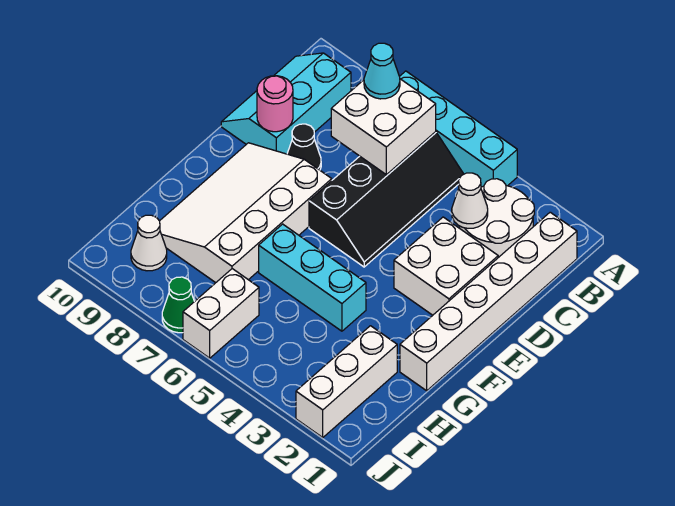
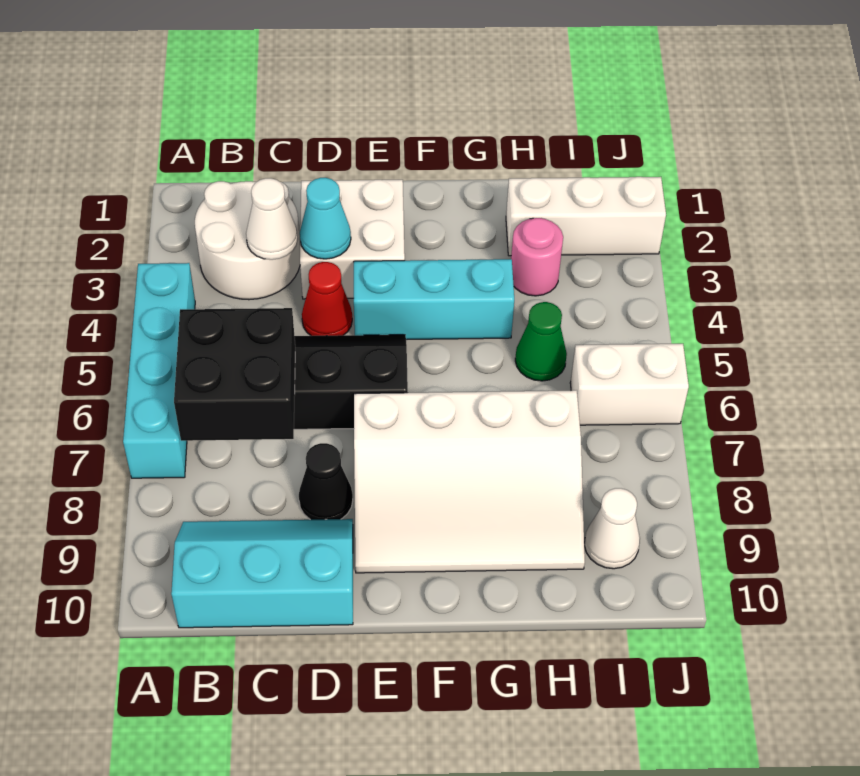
white brick B1:G1 level 1 -> none
white brick B6:C7 level 2 -> black brick B6:C7 level 2
cyan cone B7 level 3 -> cyan cone D3 level 2
cyan slope B9:D10 level 1 top 9 -> cyan slope B9:D10 level 1 top 10
none -> red cone D4 level 1
pink round brick D9 level 2 -> pink round brick H3 level 1
cyan brick G4:G6 level 1 -> cyan brick E4:G4 level 1
green cone J7 level 1 -> green cone H5 level 1

